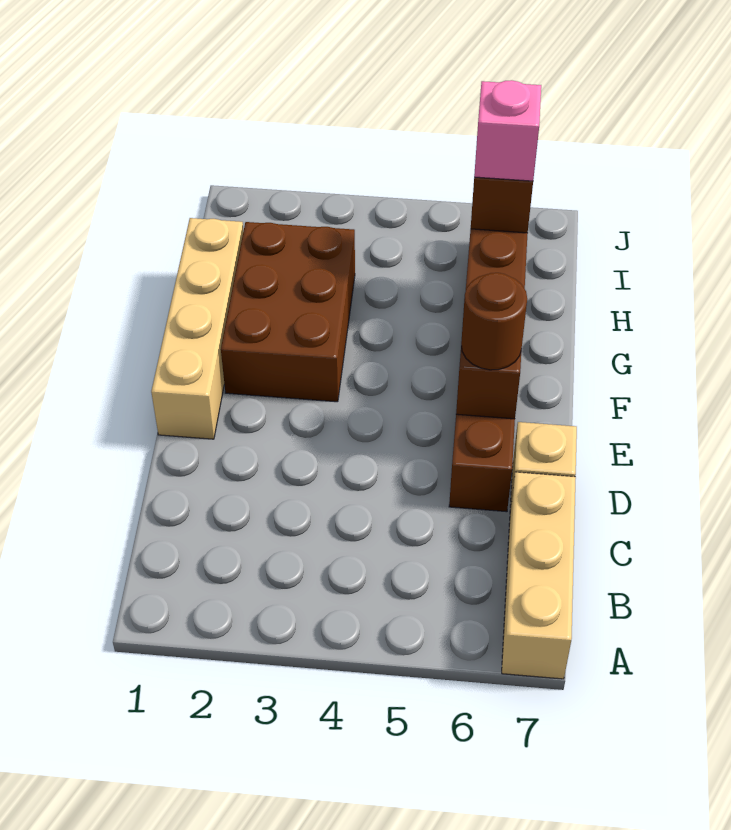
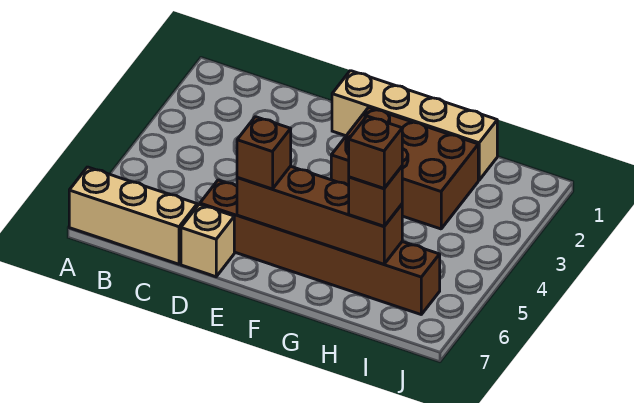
brown round brick E6 level 3 -> brown brick E6 level 3
pink brick H6 level 4 -> brown brick H6 level 4

